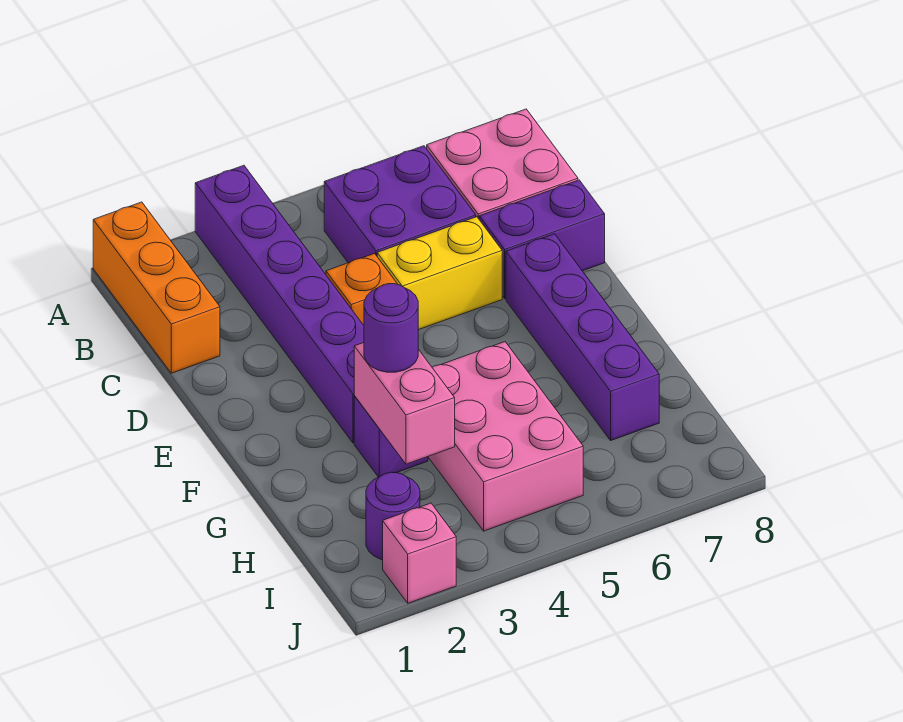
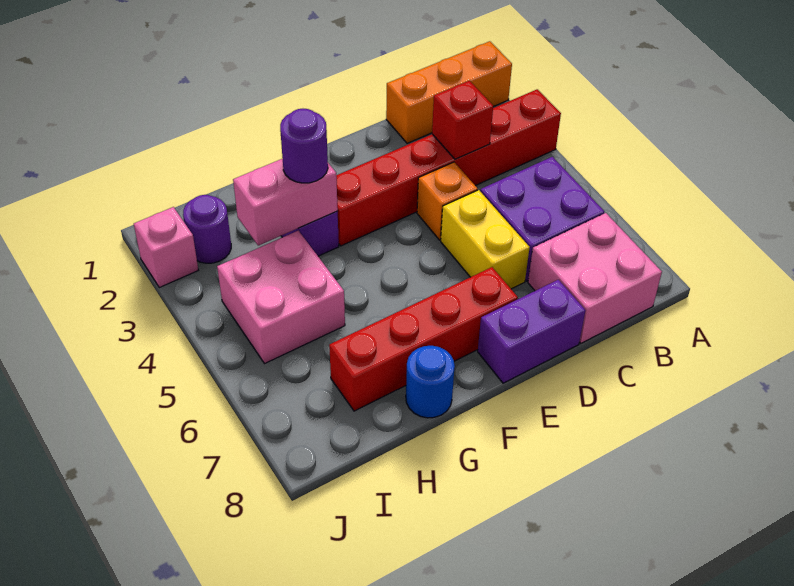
purple brick A3:F3 level 1 -> red brick A3:F3 level 1
none -> red brick C3 level 2
purple brick D7:D8 level 1 -> purple brick D8:E8 level 1
purple brick E7:H7 level 1 -> red brick E7:H7 level 1
pink brick G4:I5 level 1 -> pink brick H4:I5 level 1
none -> blue round brick G8 level 1

